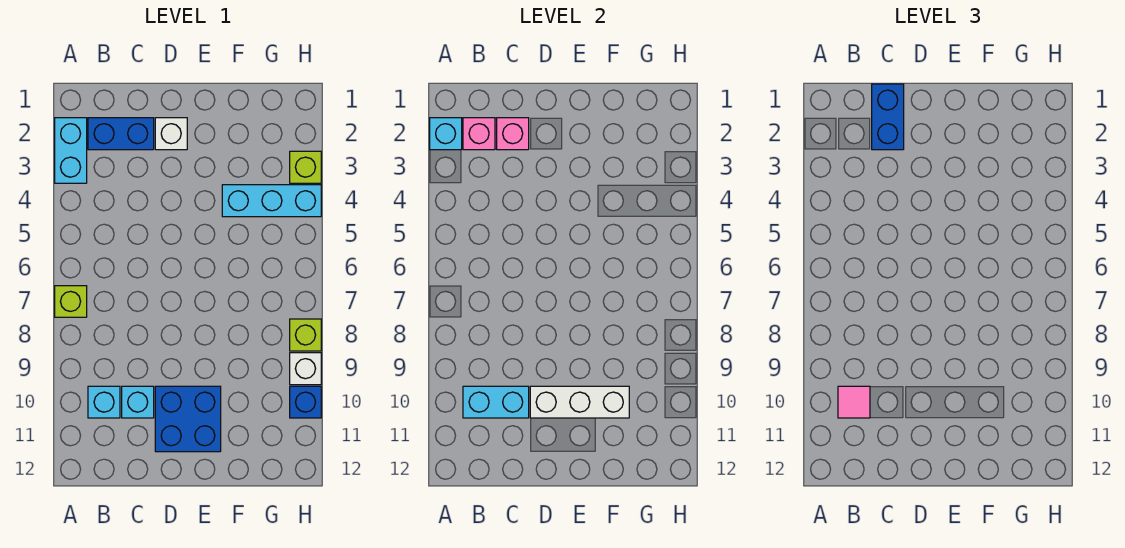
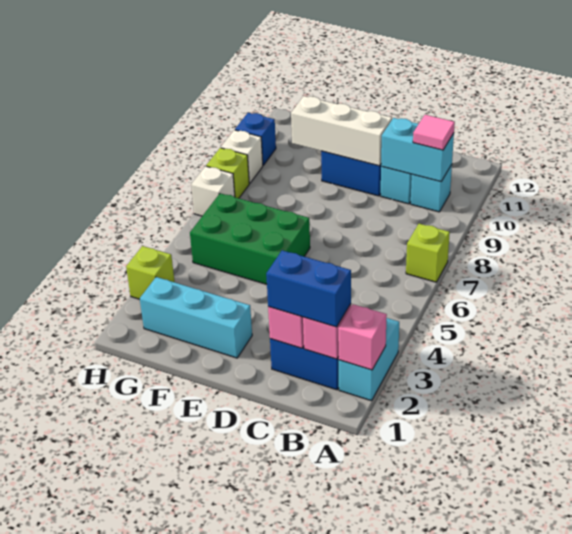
cyan brick A2 level 2 -> pink brick A2 level 2
blue brick C1:C2 level 3 -> blue brick B2:C2 level 3
white brick D2 level 1 -> white brick H7 level 1
none -> green brick E5:G6 level 1
cyan brick F4:H4 level 1 -> cyan brick E2:G2 level 1

